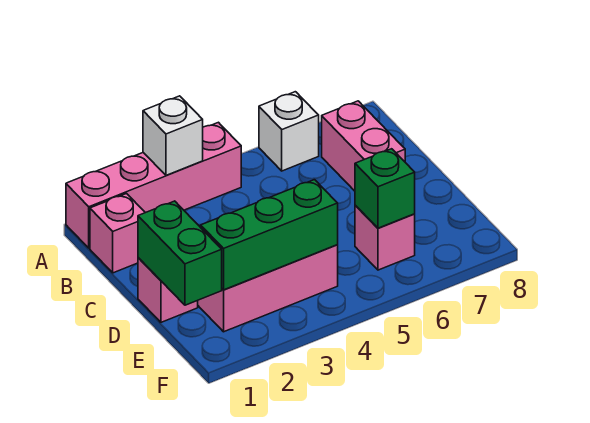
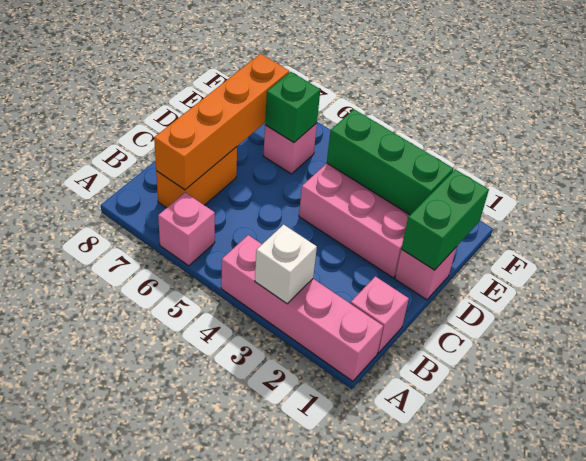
white brick A6 level 1 -> pink brick A6 level 1
pink brick B7:C7 level 1 -> orange brick B7:C7 level 1
none -> orange brick B7:E7 level 2

